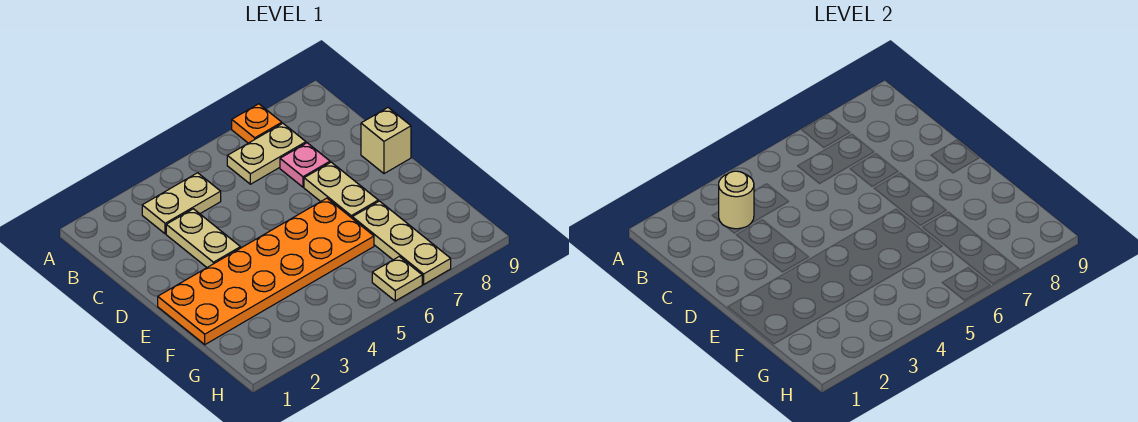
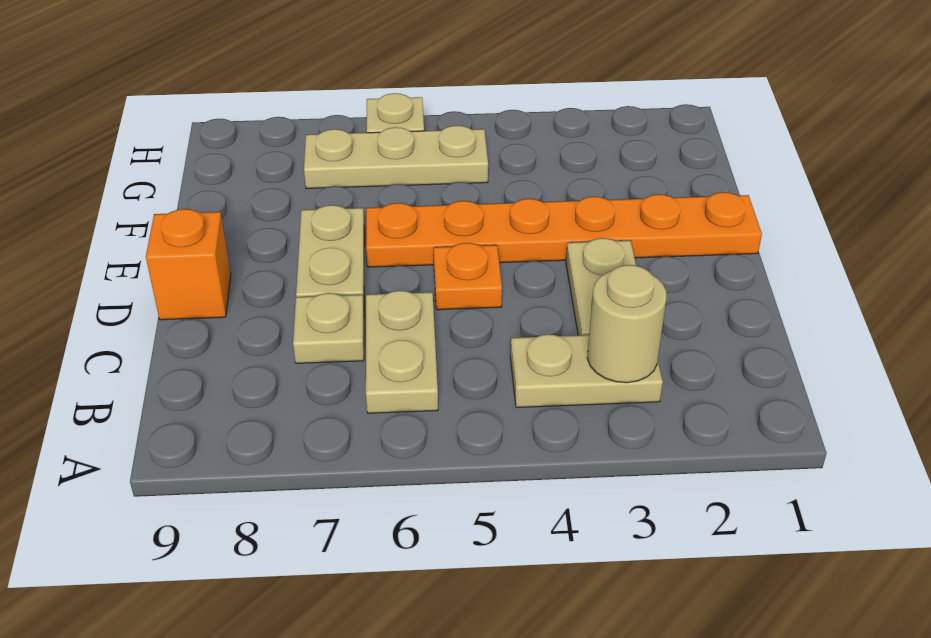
orange plate A7 level 1 -> orange plate D5 level 1
tan plate B6:B7 level 1 -> tan plate B6:C6 level 1
pink plate C7 level 1 -> tan plate C7 level 1
tan brick D9 level 1 -> orange brick D9 level 1
orange plate E1:F6 level 1 -> orange plate E1:E6 level 1
tan plate F7:H7 level 1 -> tan plate G5:G7 level 1

